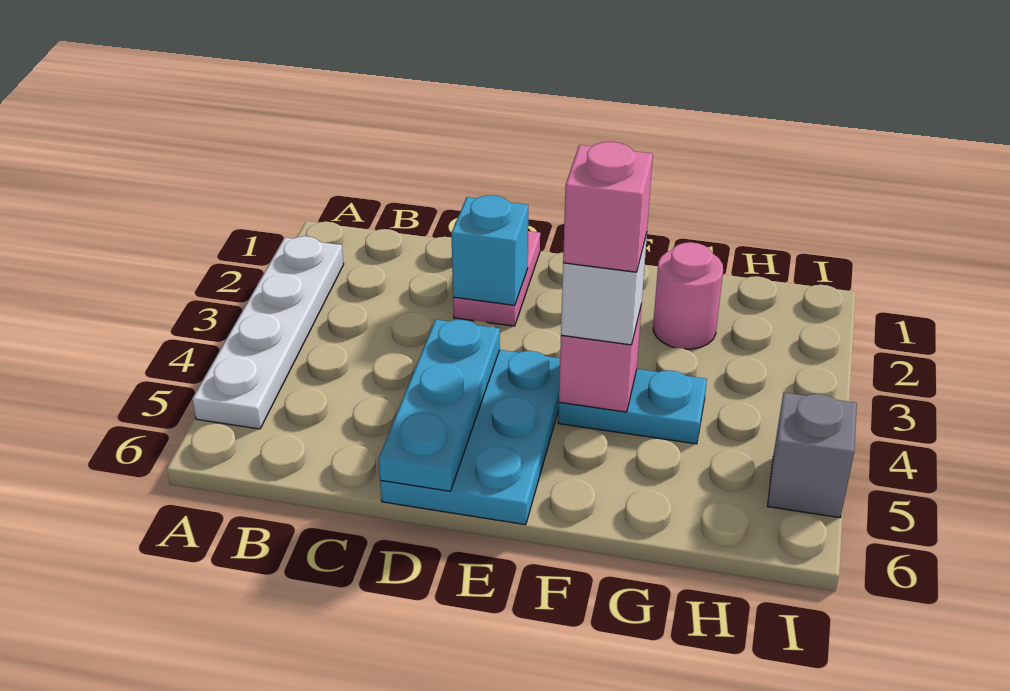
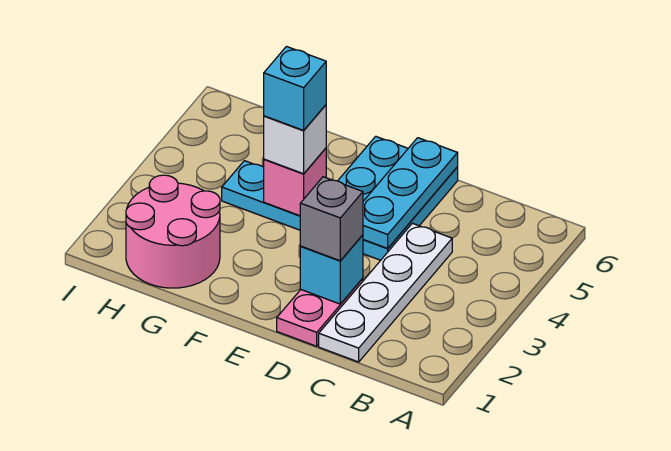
white plate A2:A5 level 1 -> white plate C1:C4 level 1
pink brick F4 level 4 -> cyan brick F4 level 4
pink round brick G2 level 1 -> pink round brick G1:H2 level 1
grey brick I5 level 1 -> grey brick D2 level 3

